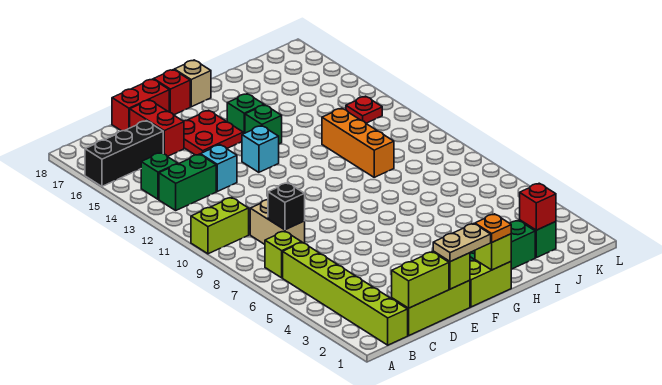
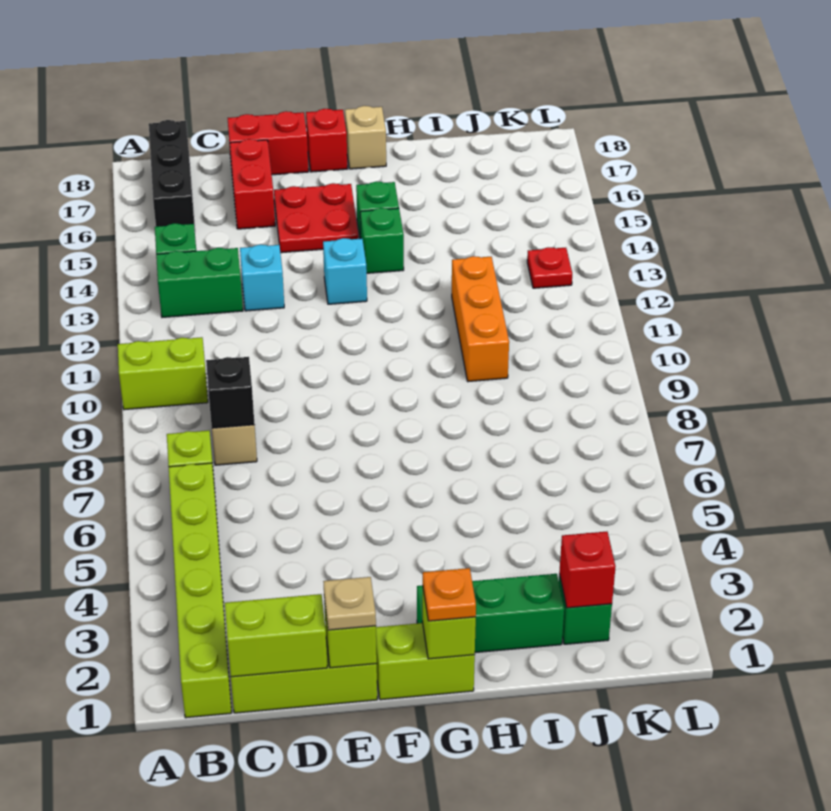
black brick A16:C16 level 1 -> black brick B16:B18 level 1
tan plate E1:F1 level 3 -> tan plate E1 level 3

